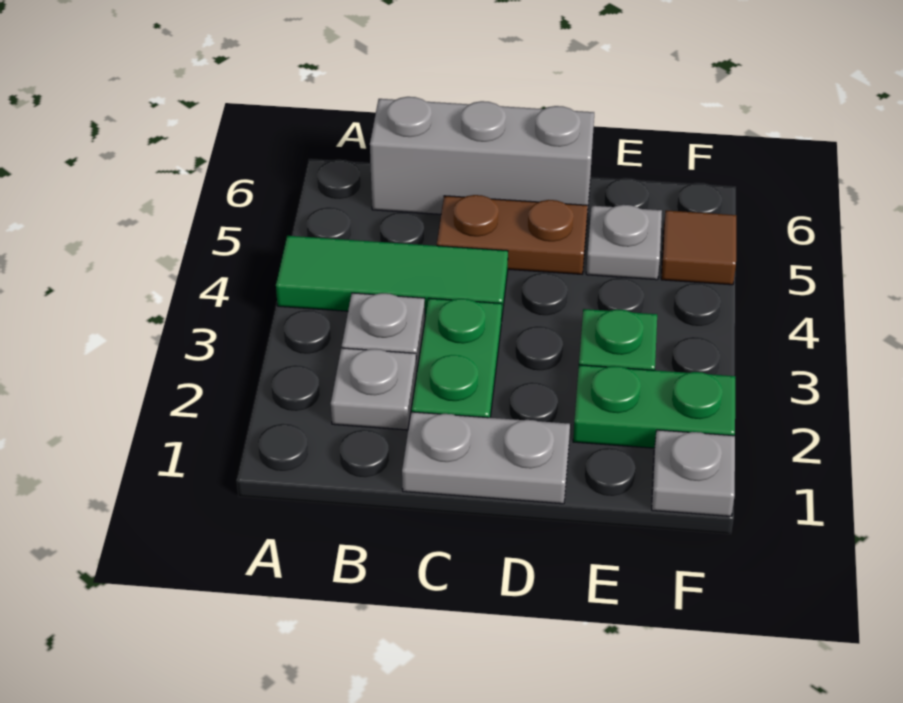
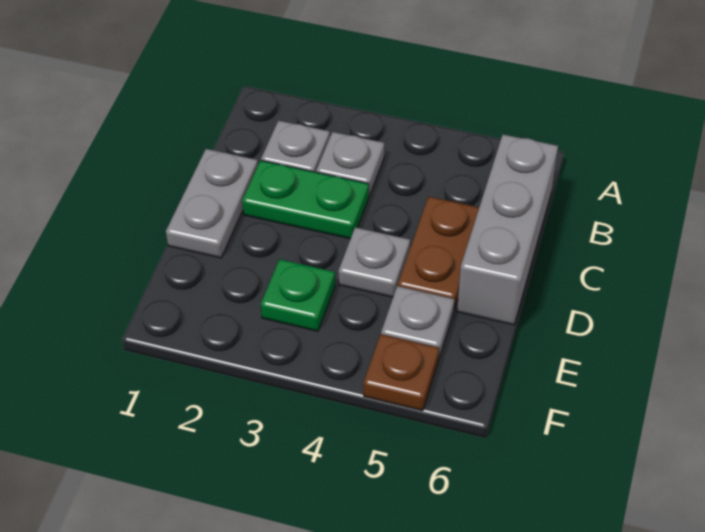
green tile A4:C4 level 1 -> none
green plate E2:F2 level 1 -> none
grey plate F1 level 1 -> grey plate D4 level 1
brown tile F5 level 1 -> brown plate F5 level 1

